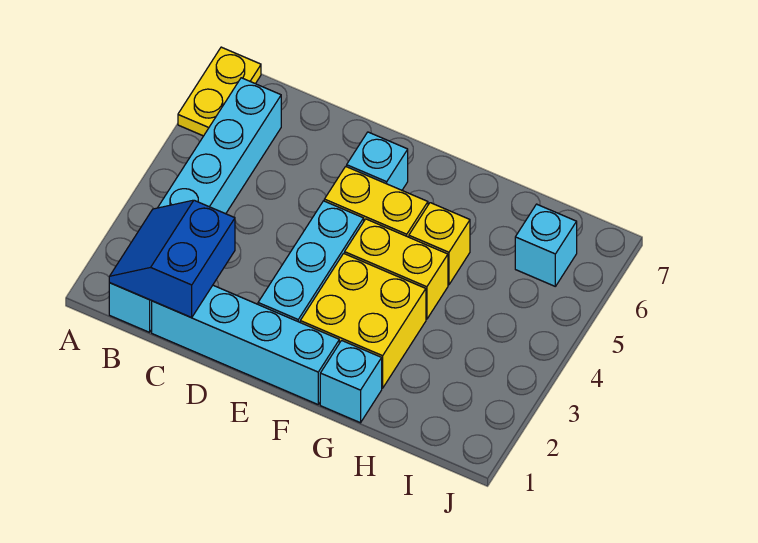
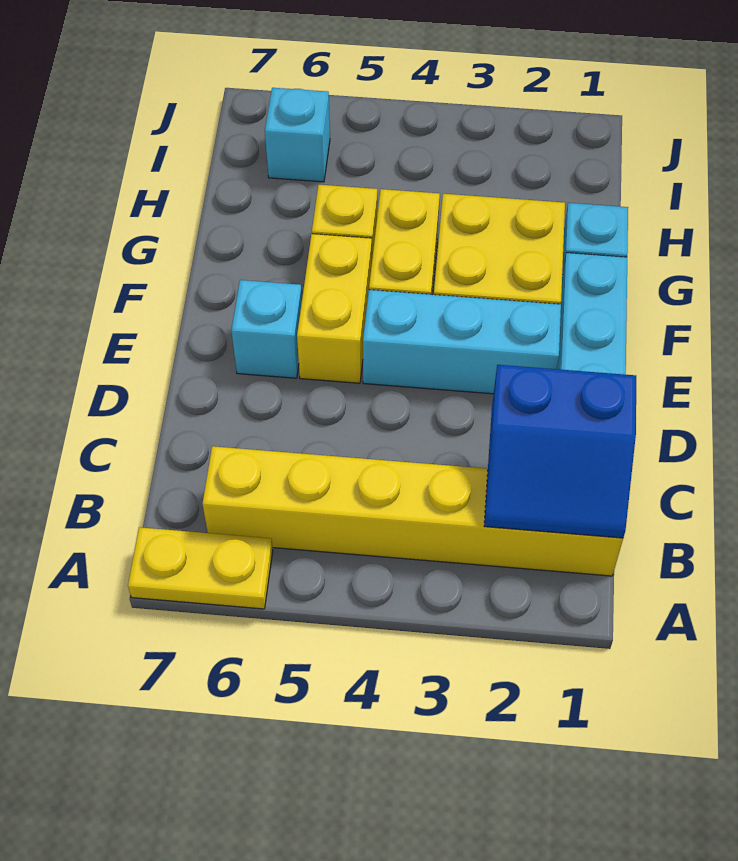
cyan brick B1:B6 level 1 -> yellow brick B1:B6 level 1

